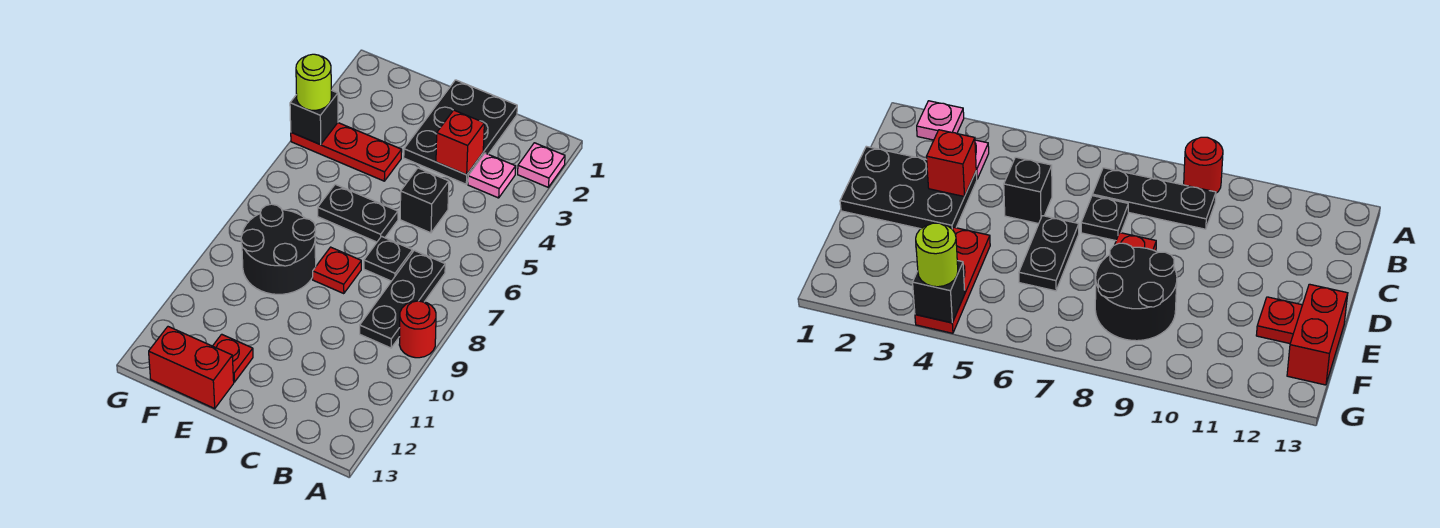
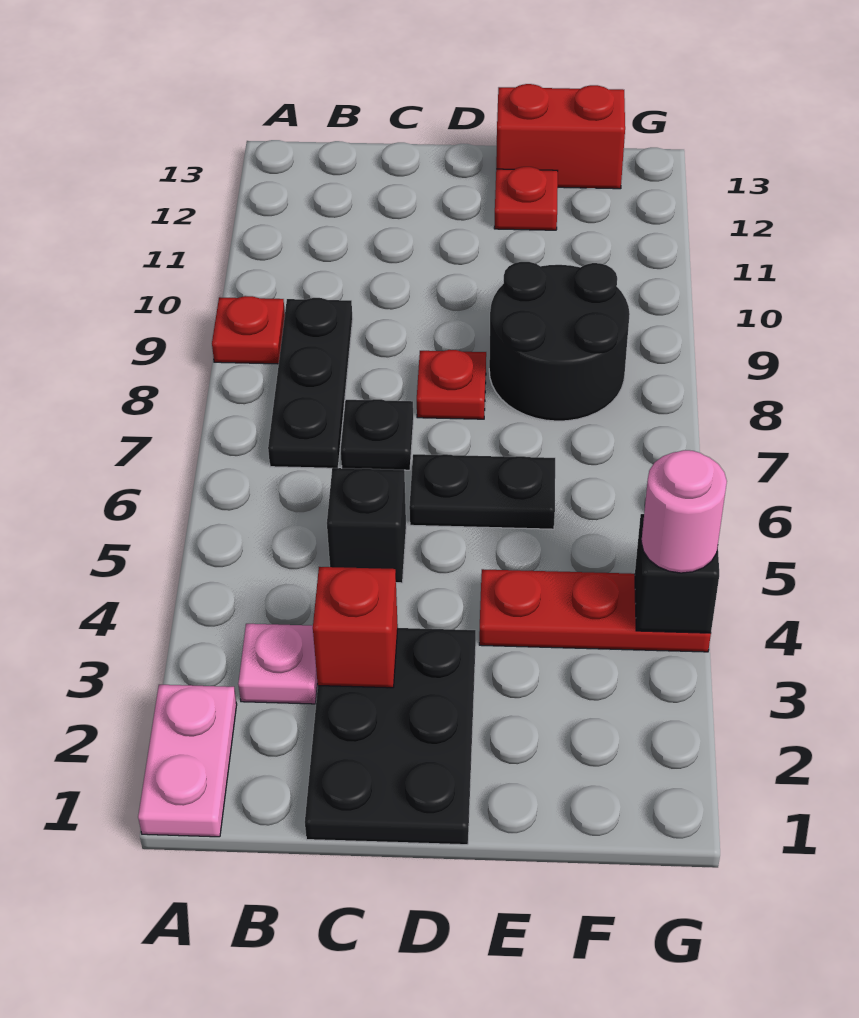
pink plate A2 level 1 -> pink plate A1:A2 level 1
red round brick A9 level 1 -> red plate A9 level 1
lime round brick G4 level 3 -> pink round brick G4 level 3

